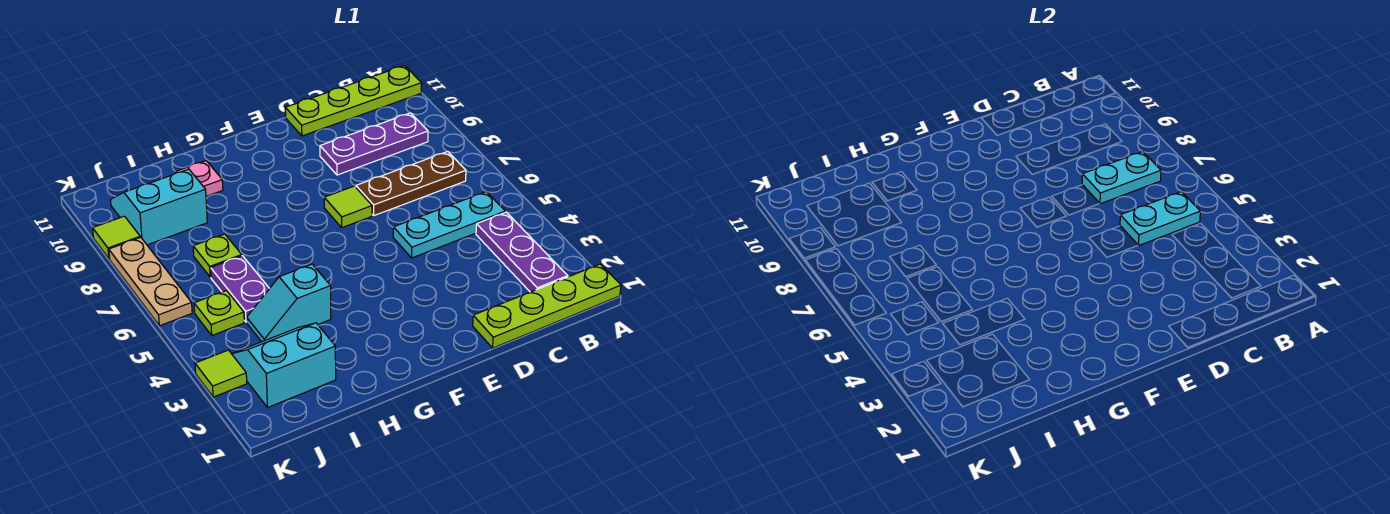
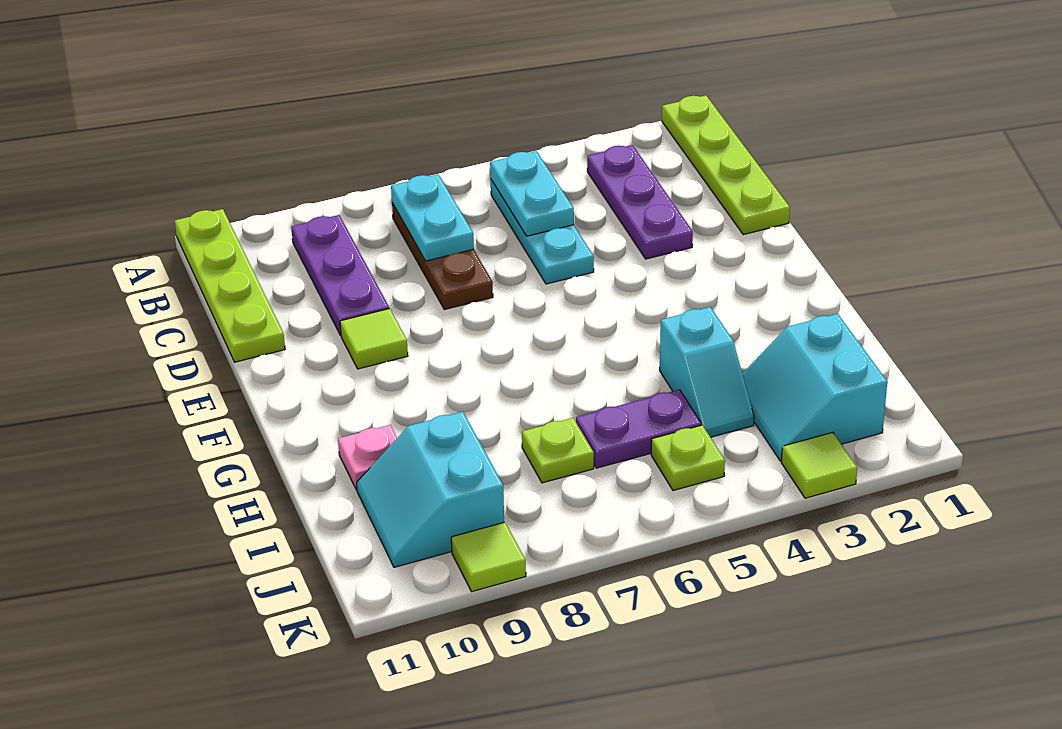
purple plate B2:B4 level 1 -> purple plate B3:D3 level 1
lime tile E7 level 1 -> lime tile E9 level 1
tan plate K6:K8 level 1 -> none

